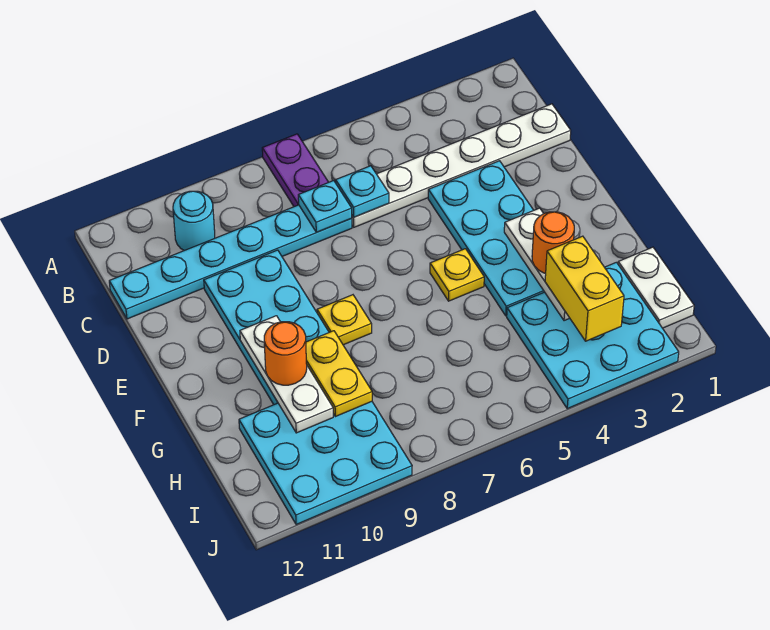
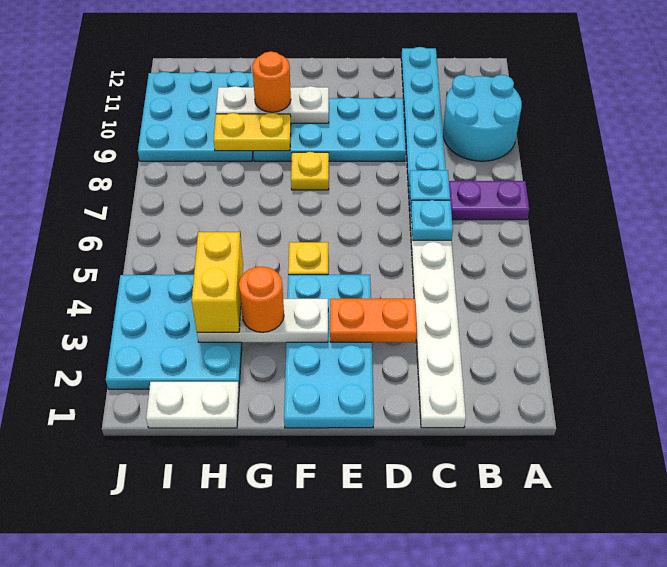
cyan round brick B10 level 1 -> cyan round brick A9:B10 level 1
cyan plate D3:G4 level 1 -> cyan plate E1:F4 level 1
none -> orange plate D3:E3 level 2
yellow brick H3:I3 level 3 -> yellow brick H3:H4 level 3

